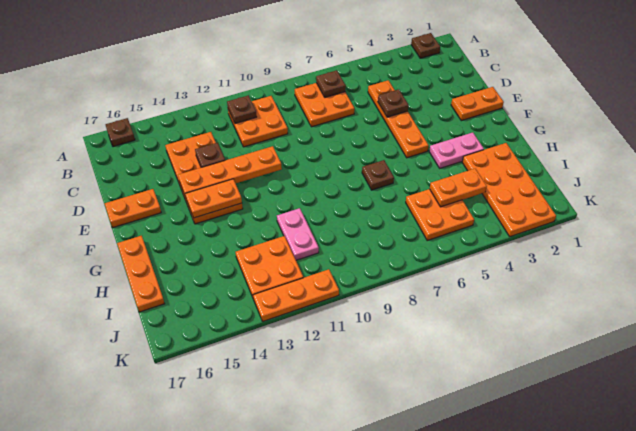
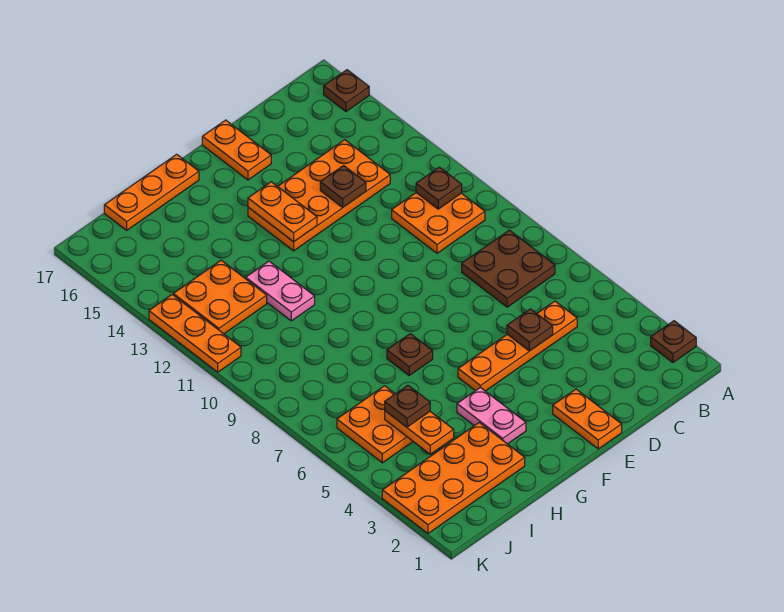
orange plate B7:C8 level 1 -> brown plate B7:C8 level 1
brown plate B7 level 2 -> brown plate I5 level 3
orange plate E11:E14 level 2 -> none
pink plate H11:I11 level 1 -> pink plate H11:H12 level 1

